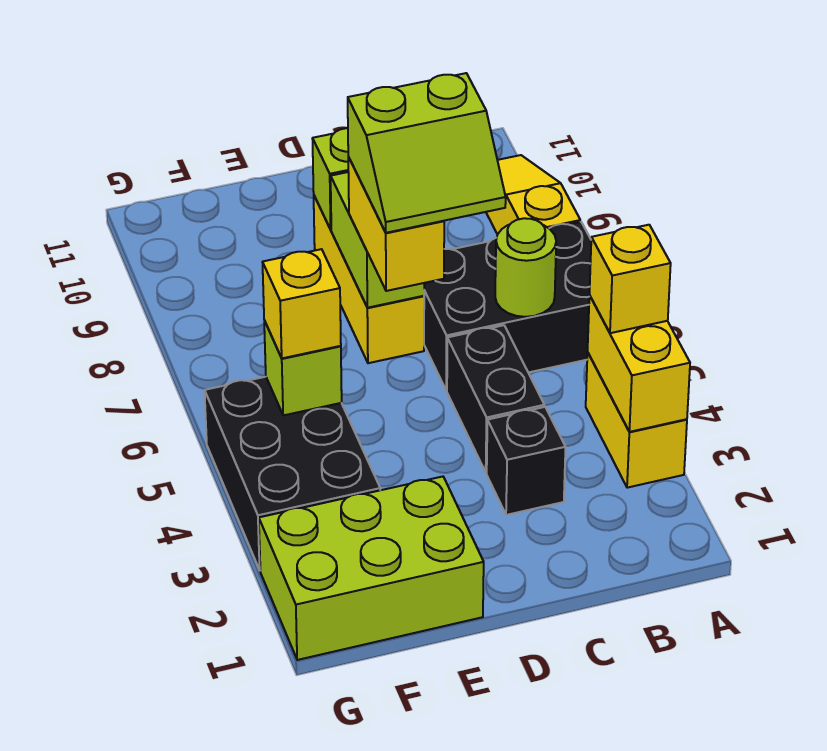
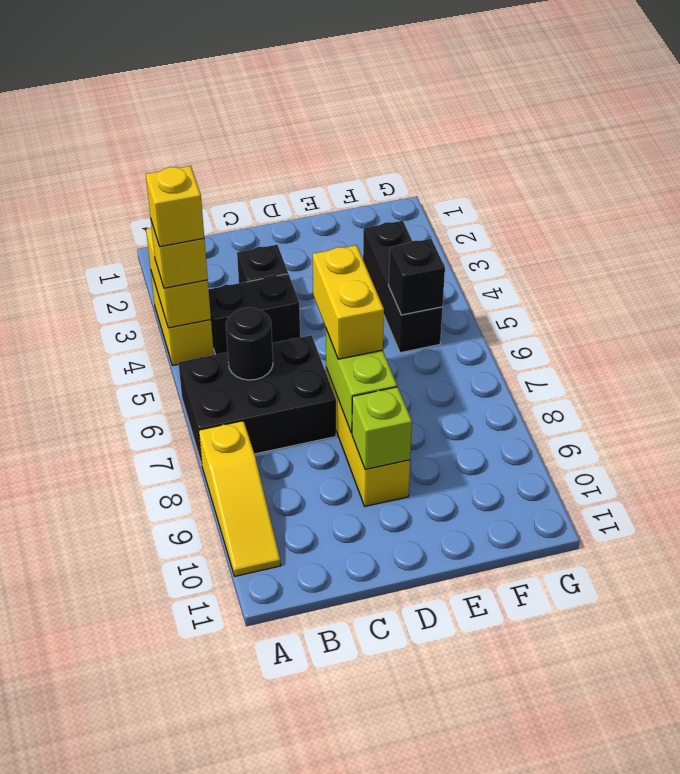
lime round brick B6 level 2 -> black round brick B6 level 2
black brick C4:C5 level 1 -> black brick B4:C4 level 1
lime slope C6:D7 level 4 top 7 -> none
lime brick E1:G2 level 1 -> none
black brick F3:G5 level 1 -> black brick F3:F5 level 1
lime brick F5 level 2 -> black brick F5 level 2
yellow brick F5 level 3 -> yellow brick A4 level 4

